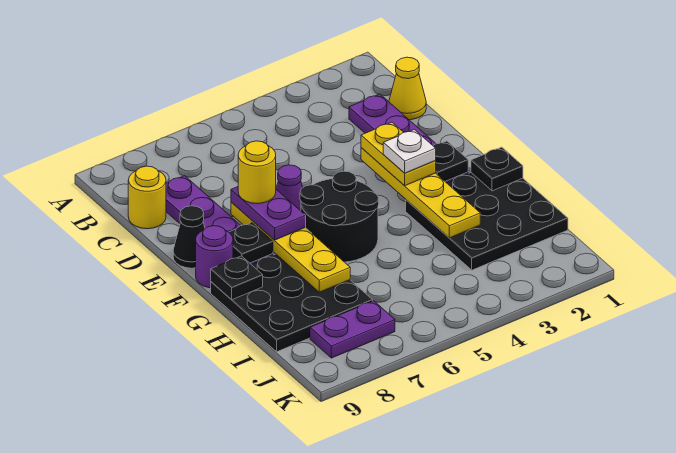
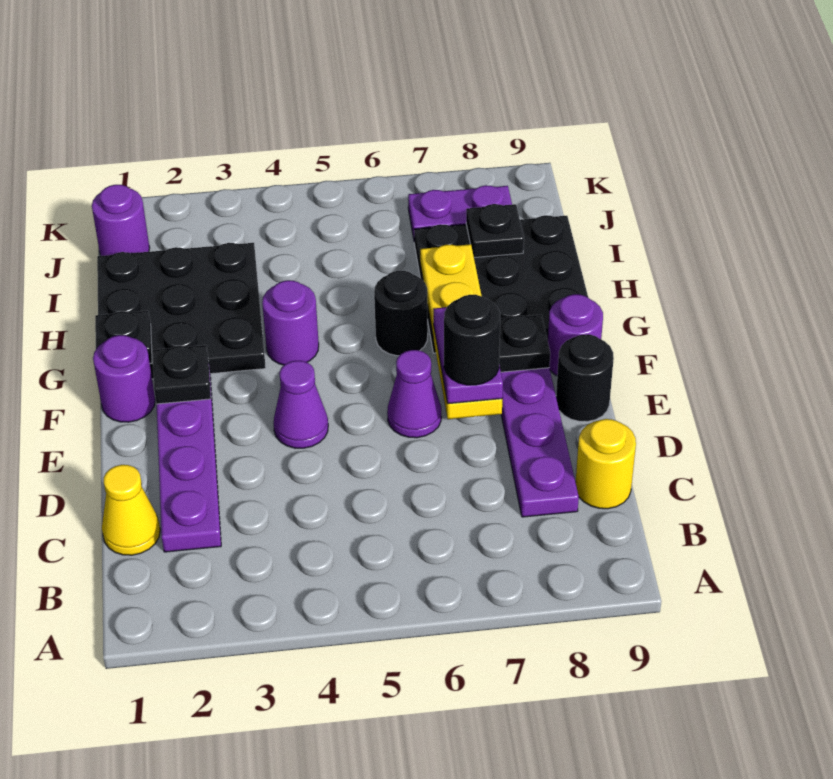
yellow plate E3:H3 level 2 -> none
yellow plate E3:F3 level 3 -> none
none -> purple cone E4 level 1
yellow round brick E7 level 4 -> black round brick E7 level 4
black cone E9 level 1 -> black round brick E9 level 1
none -> purple round brick F1 level 1
white plate F3 level 4 -> none
black round brick F5:G6 level 1 -> black round brick G6 level 1
none -> purple round brick G4 level 1
black plate G9 level 2 -> black plate I8 level 2
none -> purple round brick J1 level 1

